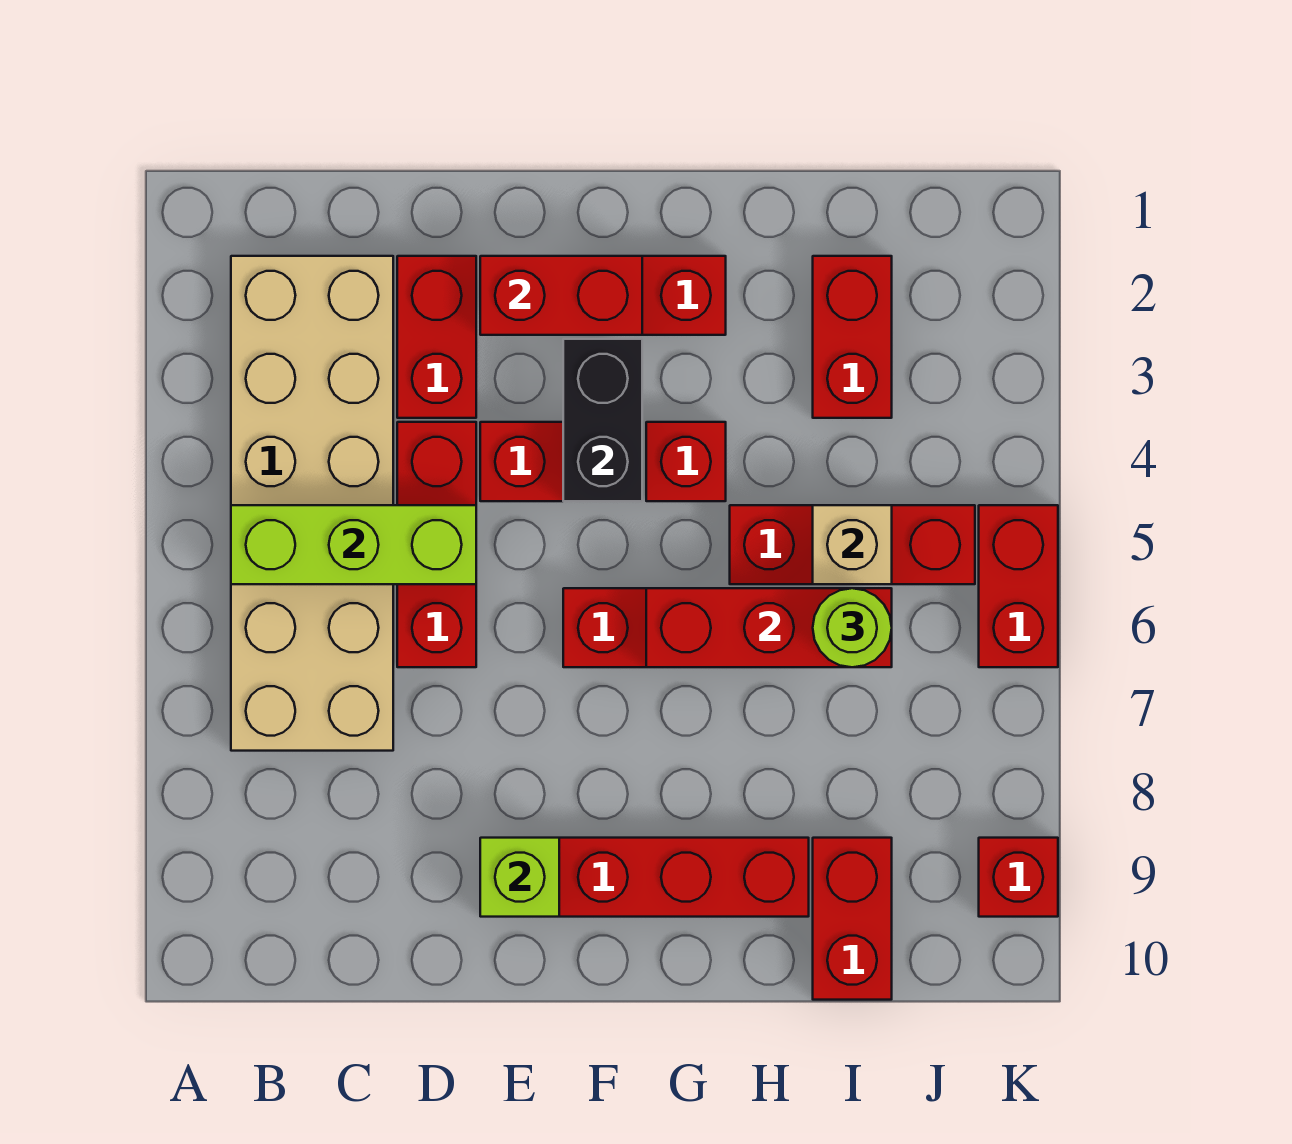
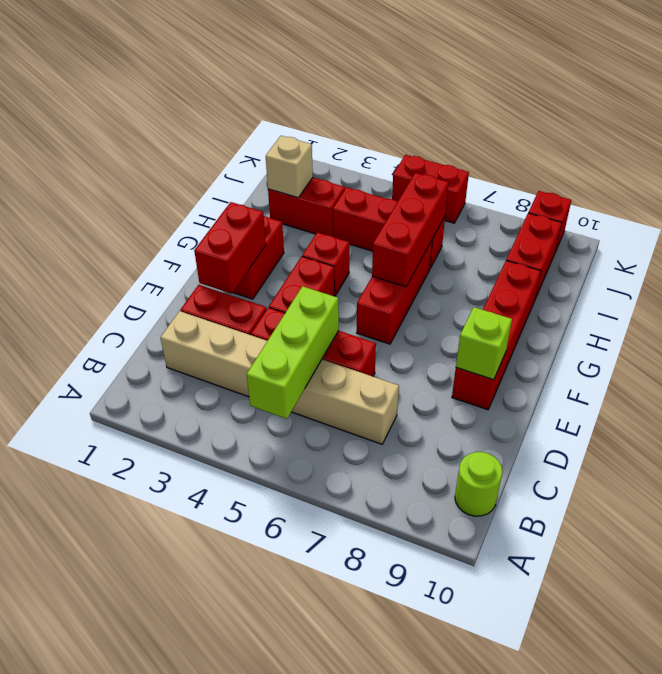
tan brick B2:C7 level 1 -> tan brick C2:C7 level 1
black brick F3:F4 level 2 -> none
red brick H5:J5 level 1 -> red brick I4:I6 level 1
tan brick I5 level 2 -> tan brick I2 level 2
lime round brick I6 level 3 -> lime round brick B10 level 1
red brick I9:I10 level 1 -> red brick I9:J9 level 1

